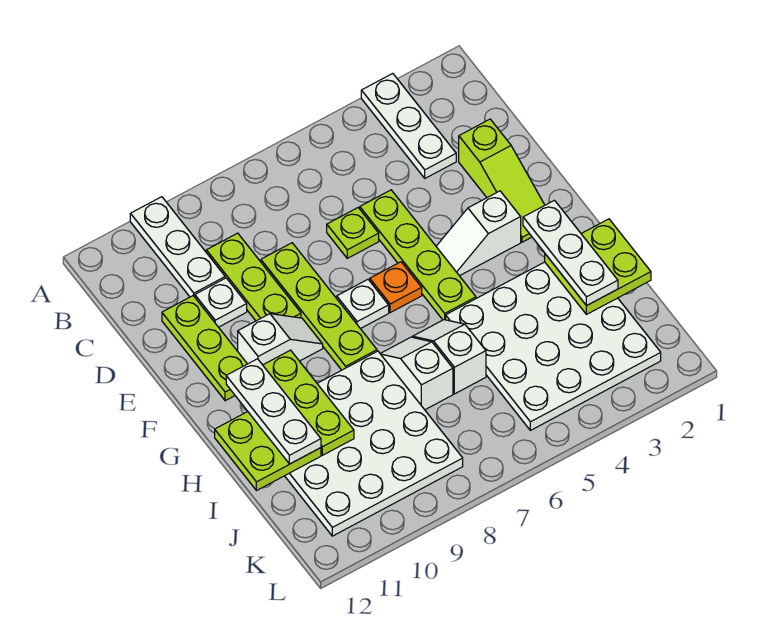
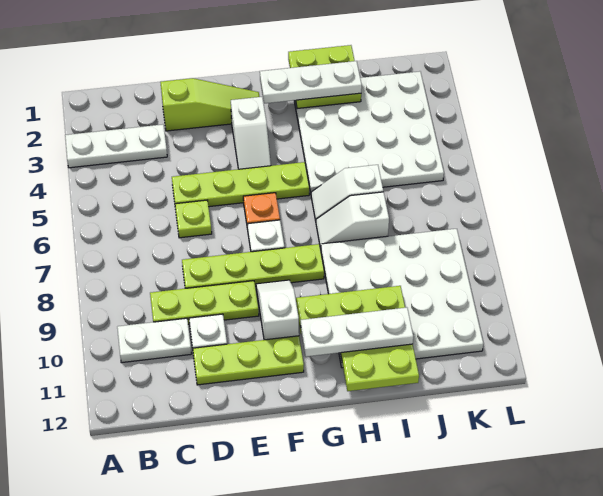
white plate A10:C10 level 1 -> white plate B10:C10 level 1

